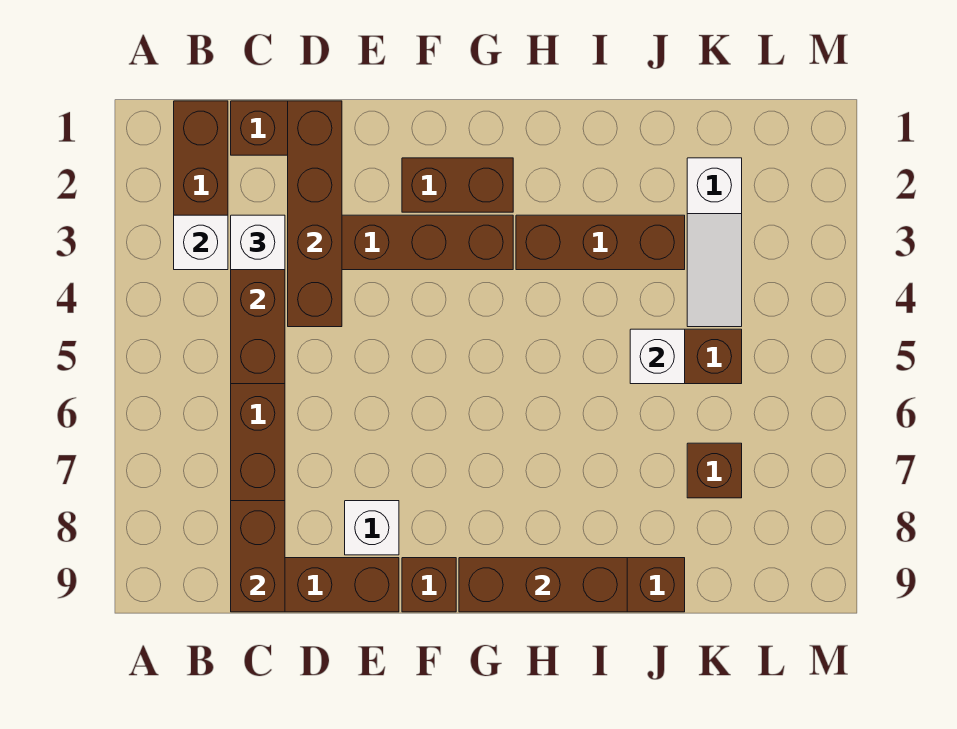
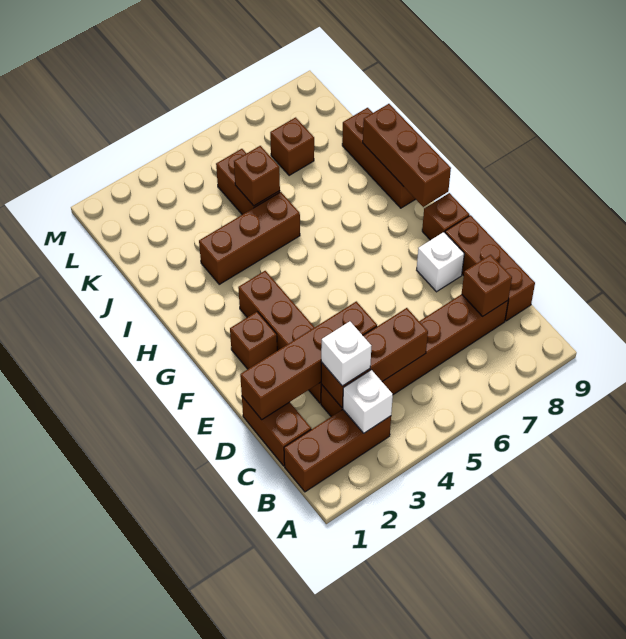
brown brick C8:C9 level 2 -> brown brick C8 level 2
brown brick F2:G2 level 1 -> brown brick F2 level 1
brown brick H3:J3 level 1 -> brown brick I3:I5 level 1
white brick J5 level 2 -> brown brick J5 level 2
white slope K2:K4 level 1 top 2 -> none

